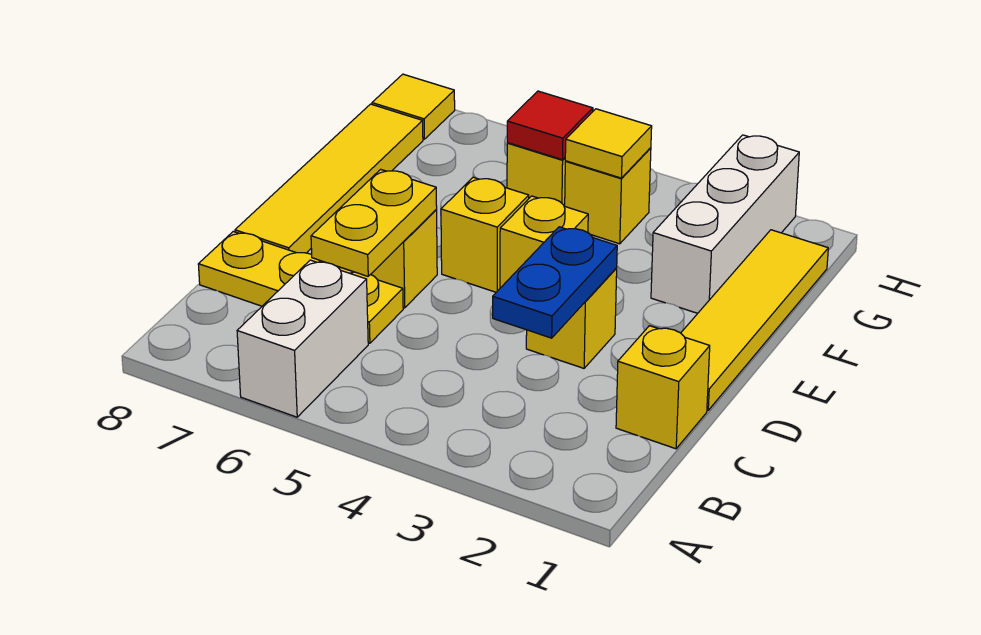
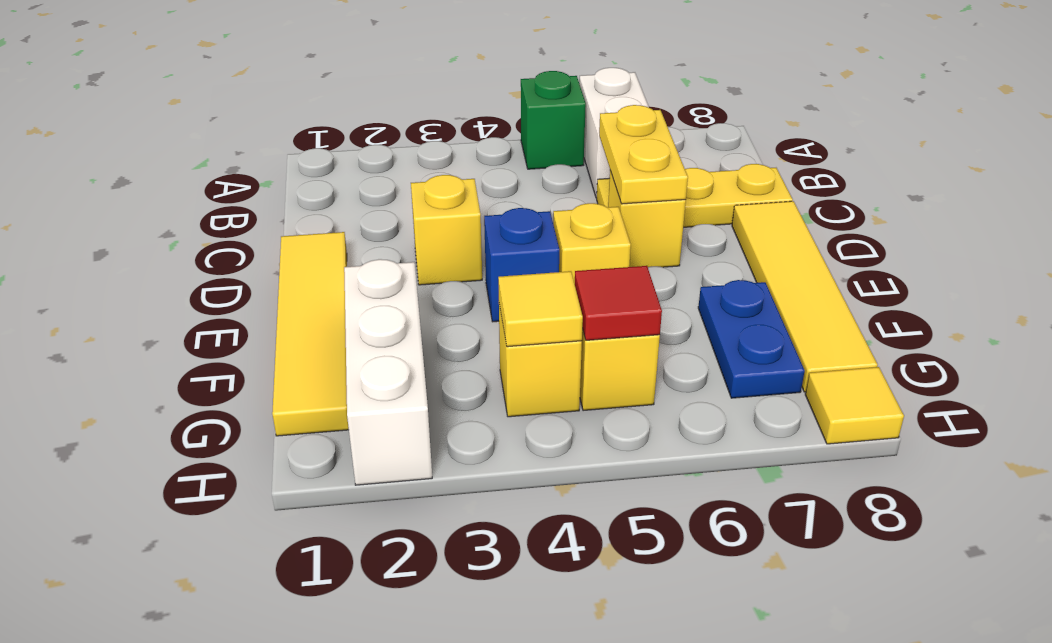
none -> green brick A5 level 1
yellow brick C1 level 1 -> none
blue plate C3:D3 level 2 -> blue plate F7:G7 level 1
yellow brick E4 level 1 -> blue brick E4 level 1

